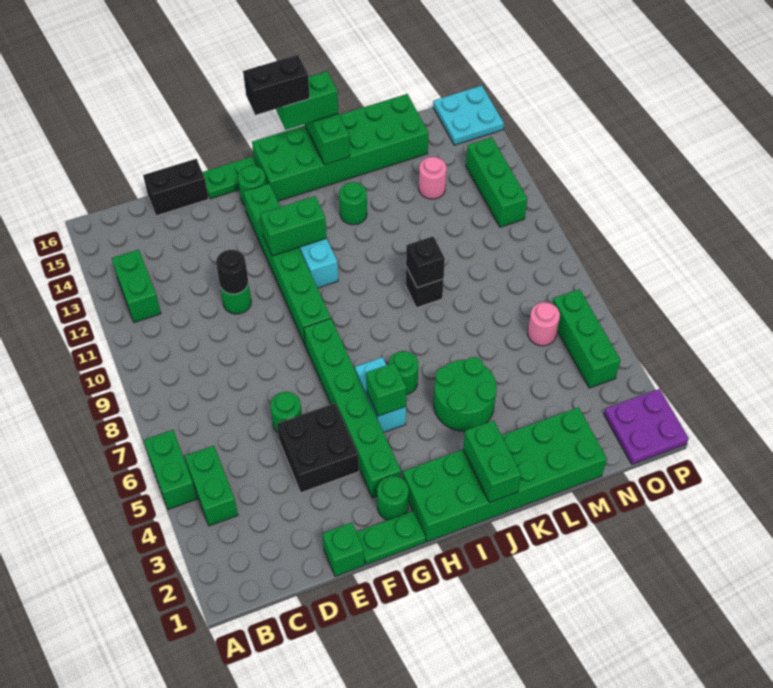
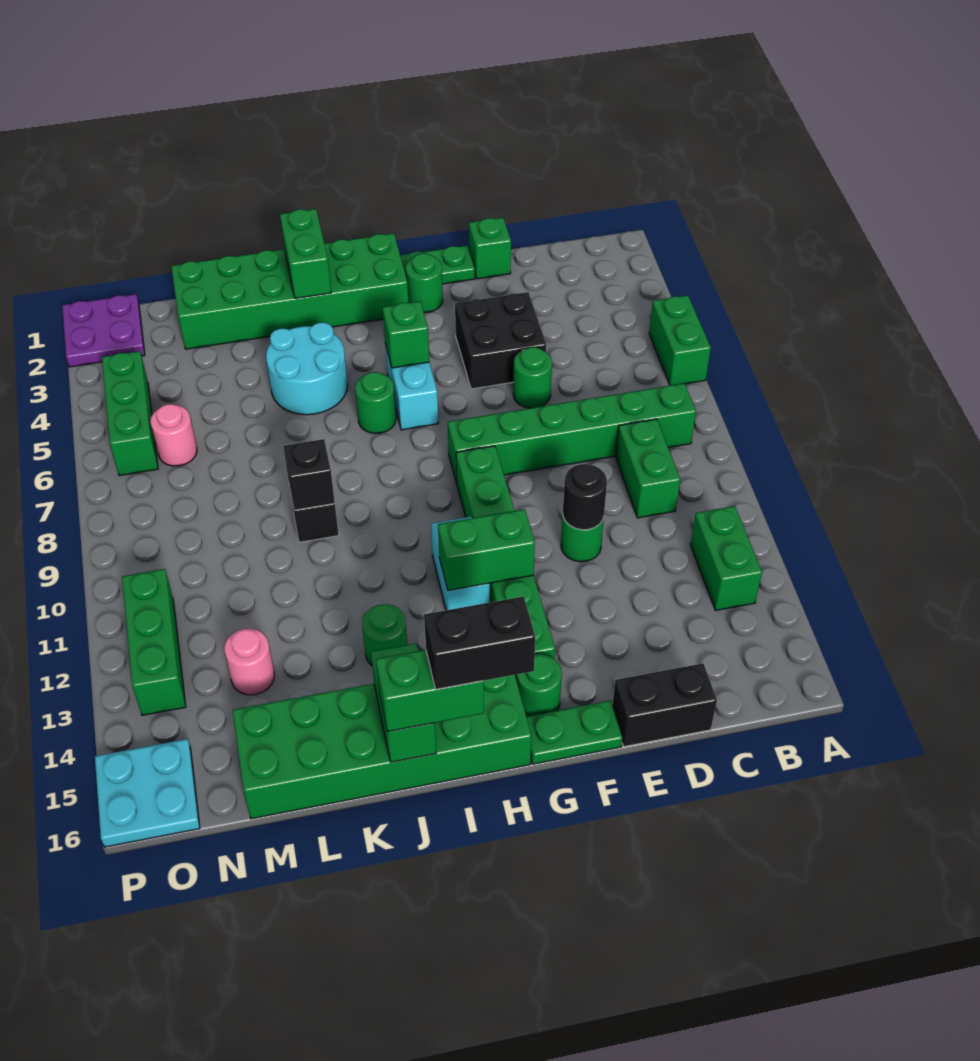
green brick B4:B5 level 1 -> green brick C9:C10 level 1
green brick G3:G8 level 1 -> green brick B8:G8 level 1
green round brick J4:K5 level 1 -> cyan round brick J4:K5 level 1

